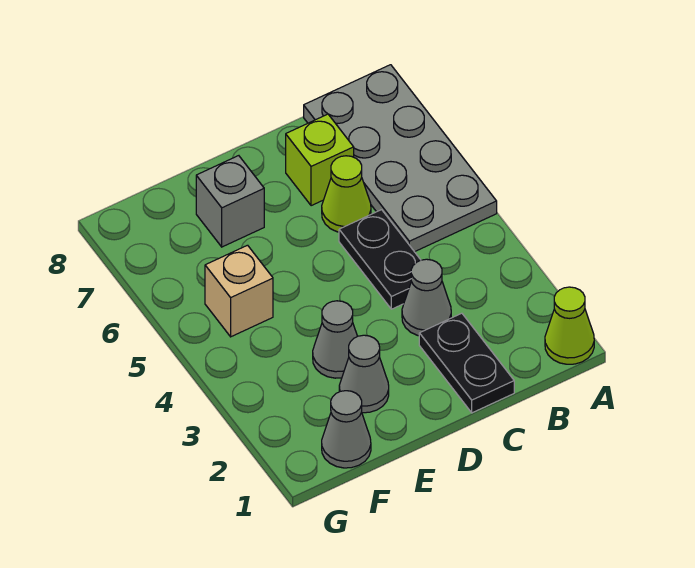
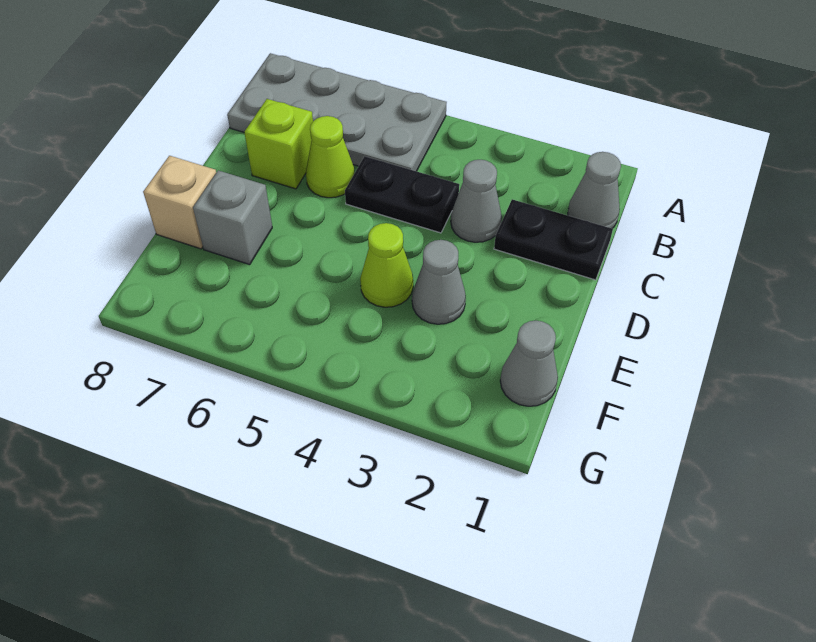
lime cone A1 level 1 -> lime cone E4 level 1
grey cone E2 level 1 -> grey cone B1 level 1
tan brick F5 level 1 -> tan brick E8 level 1

